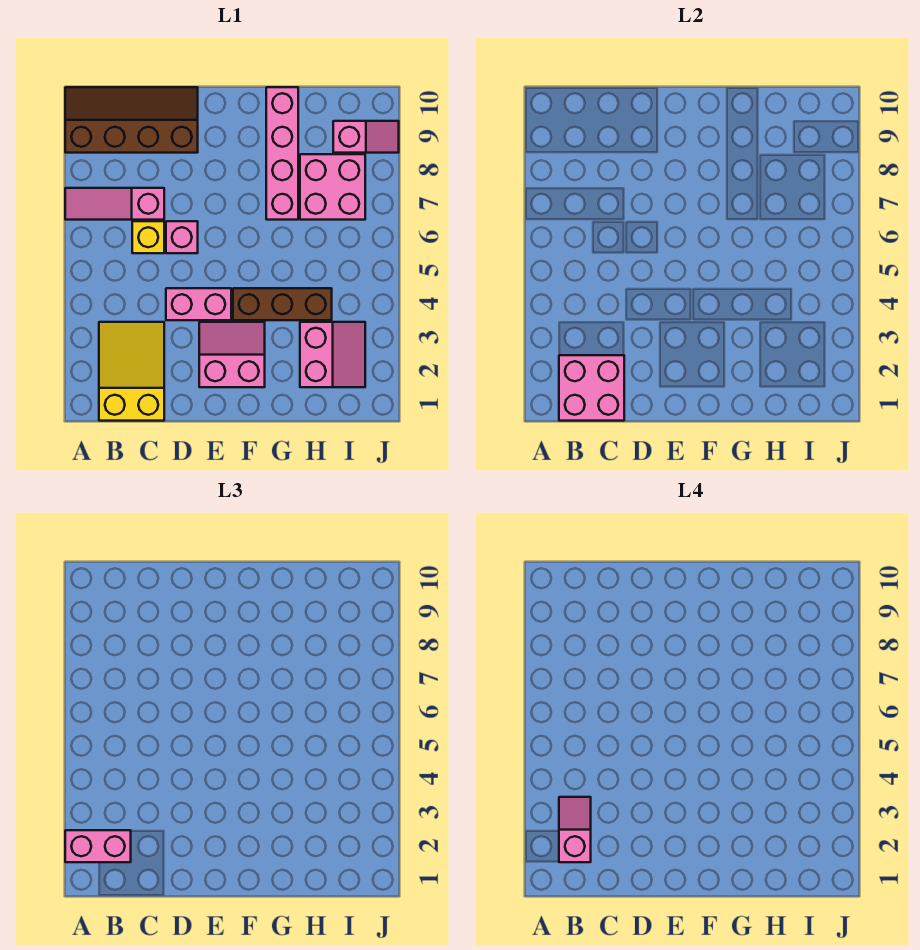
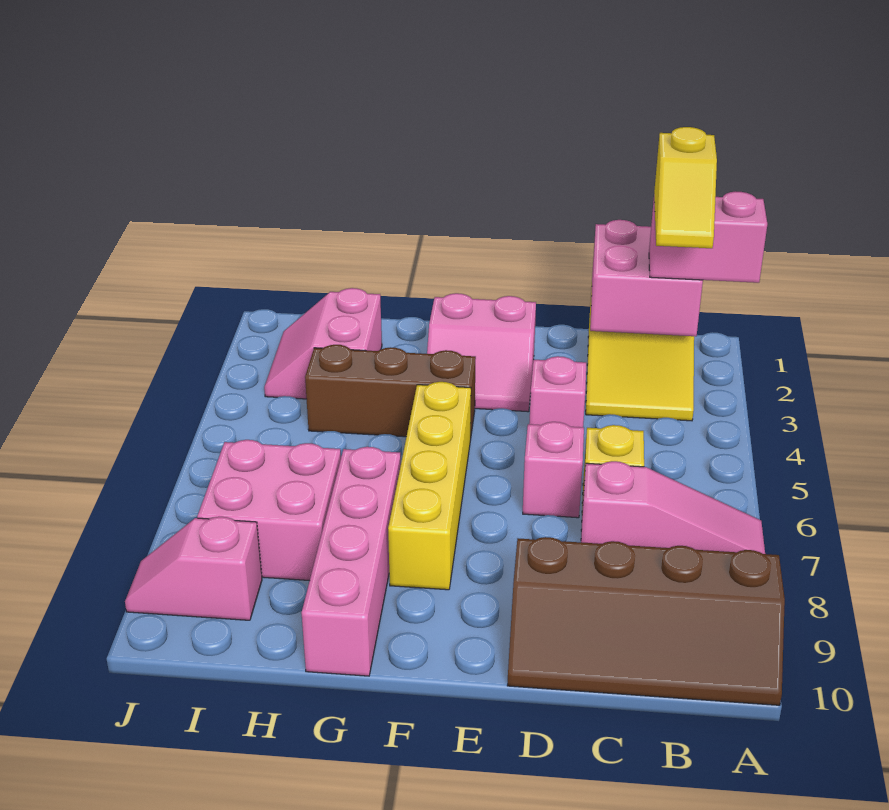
pink slope B2:B3 level 4 top 2 -> yellow slope B2:B3 level 4 top 2
pink brick D4:E4 level 1 -> pink brick D4 level 1
none -> yellow brick F5:F8 level 1

